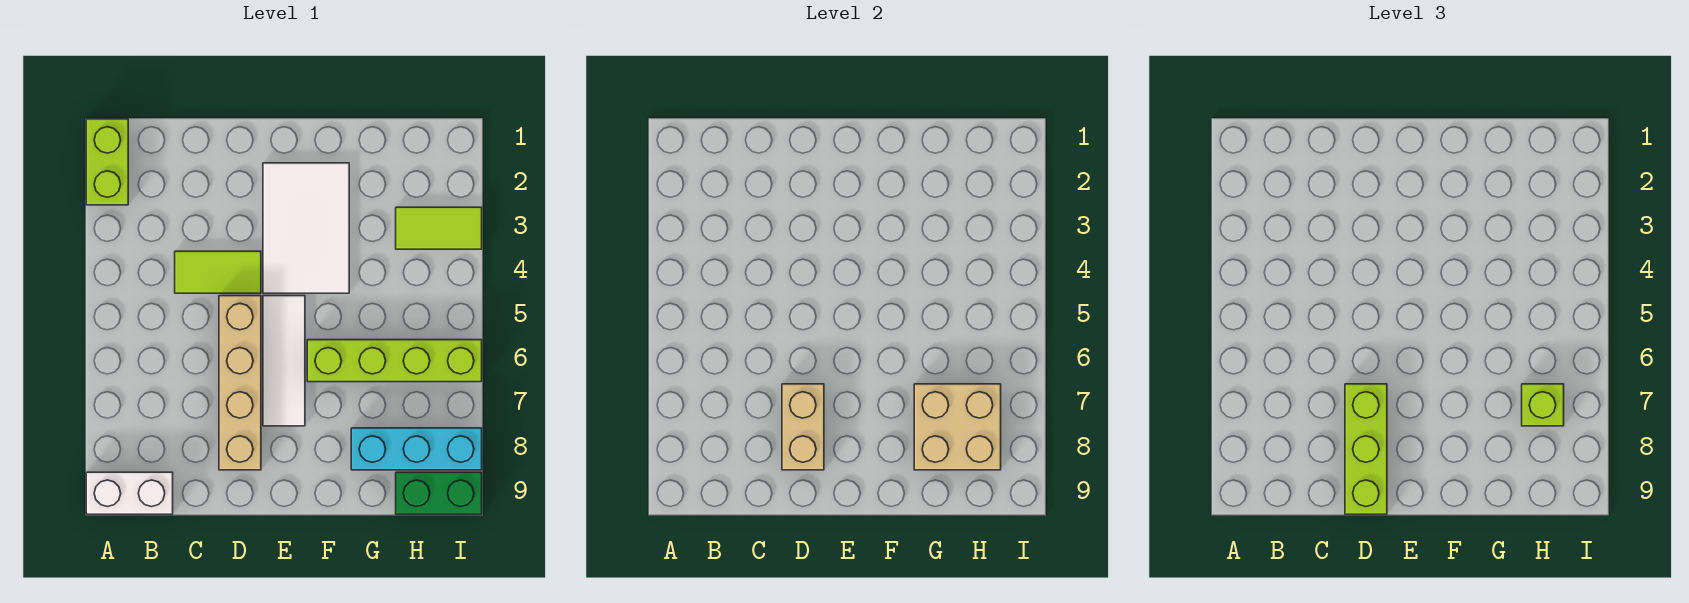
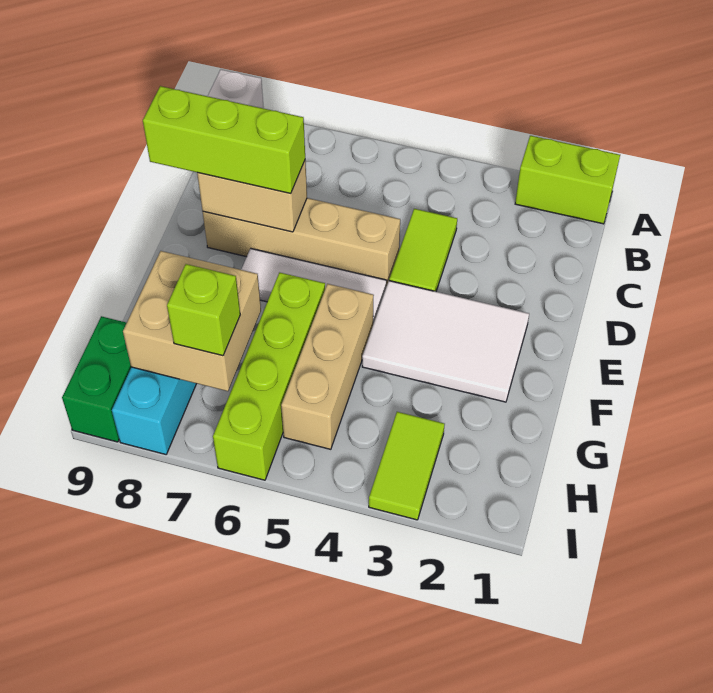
none -> tan brick F5:H5 level 1

